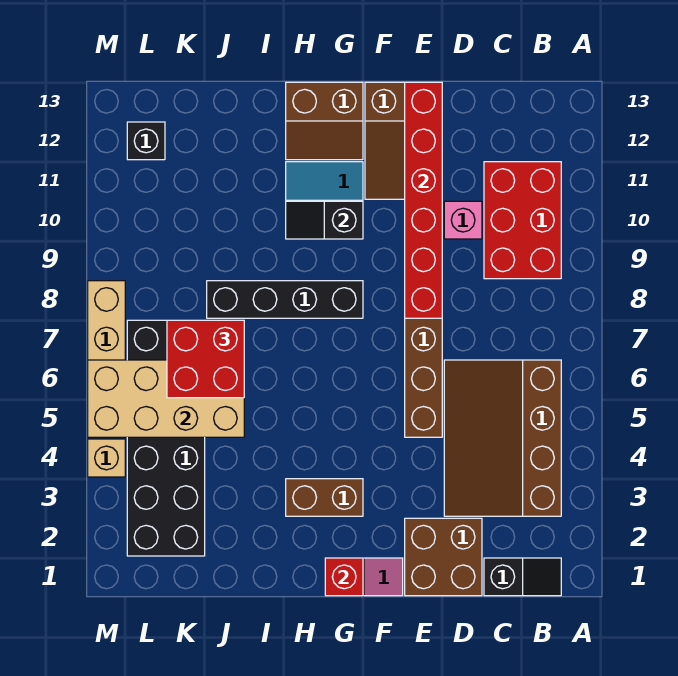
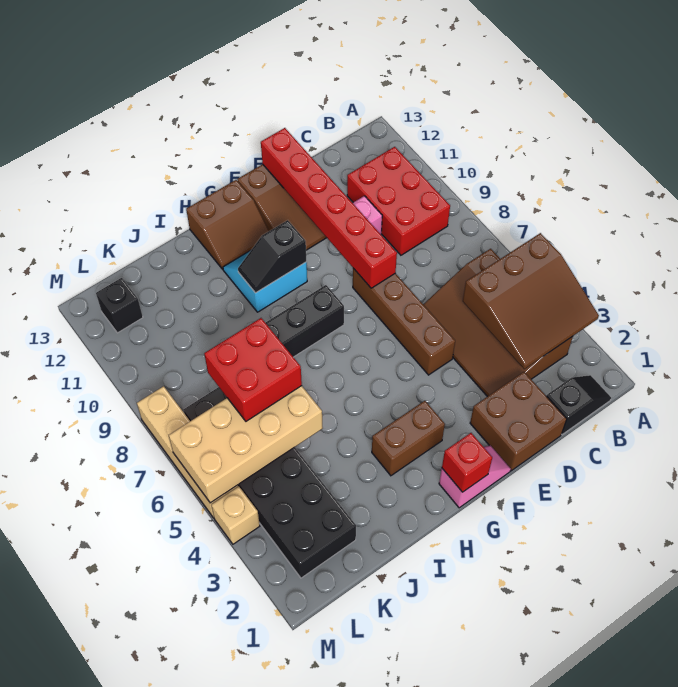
none -> brown slope A3:C5 level 2 top 5

